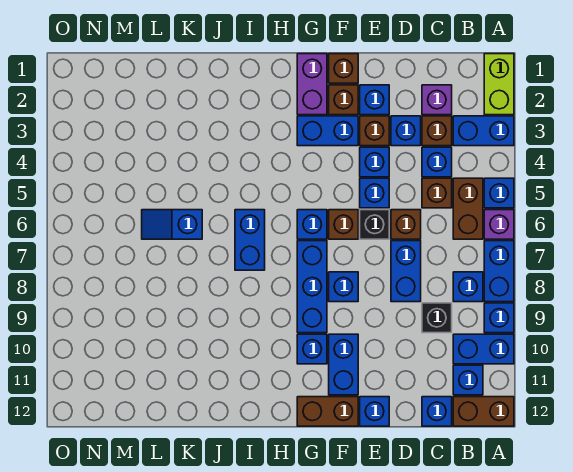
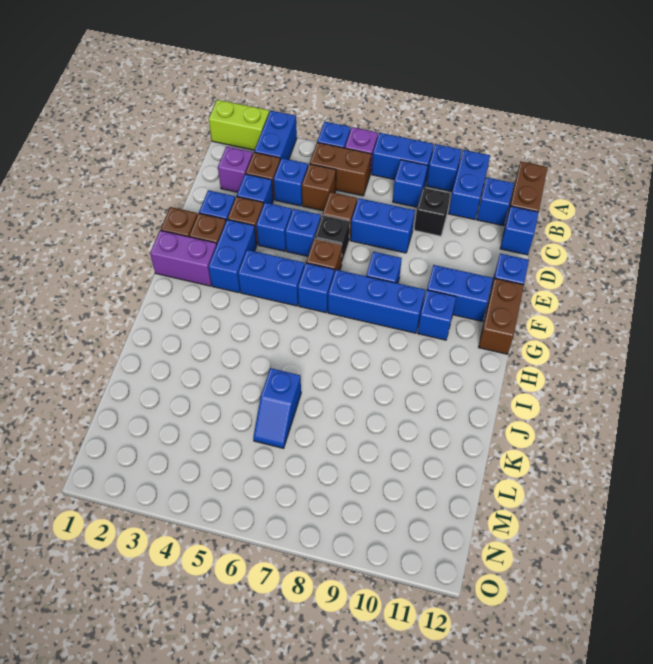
blue brick I6:I7 level 1 -> blue brick G4:G5 level 1

